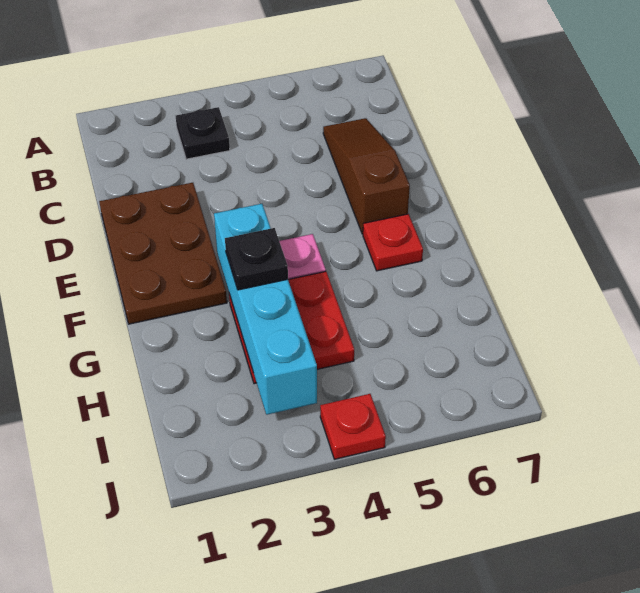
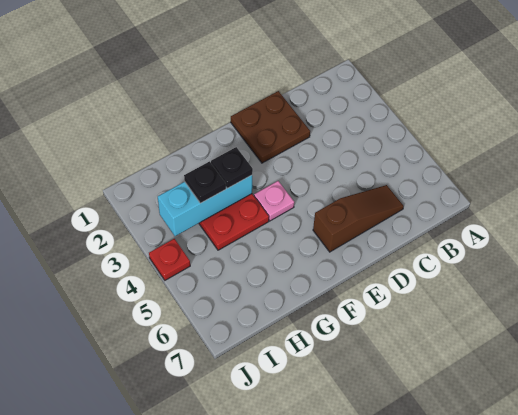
black plate B3 level 1 -> black plate H3 level 3
brown plate D1:F2 level 1 -> brown plate D1:E2 level 1
cyan brick F3:I3 level 2 -> cyan brick G3:I3 level 2
red plate F6 level 1 -> none

